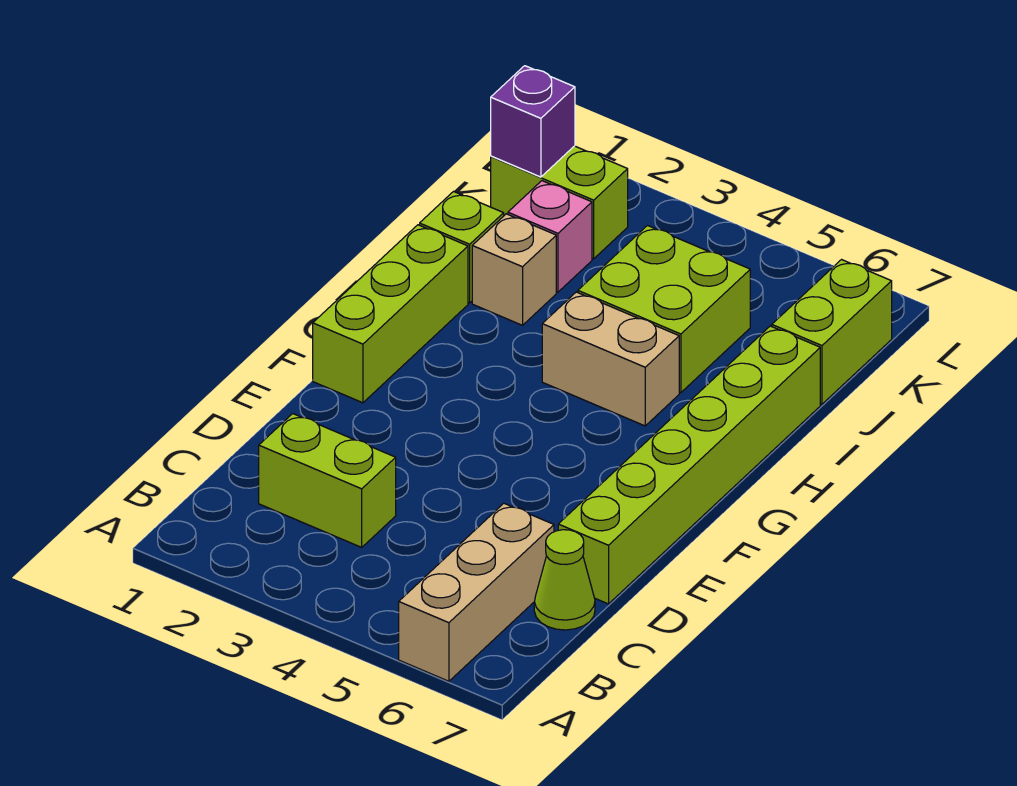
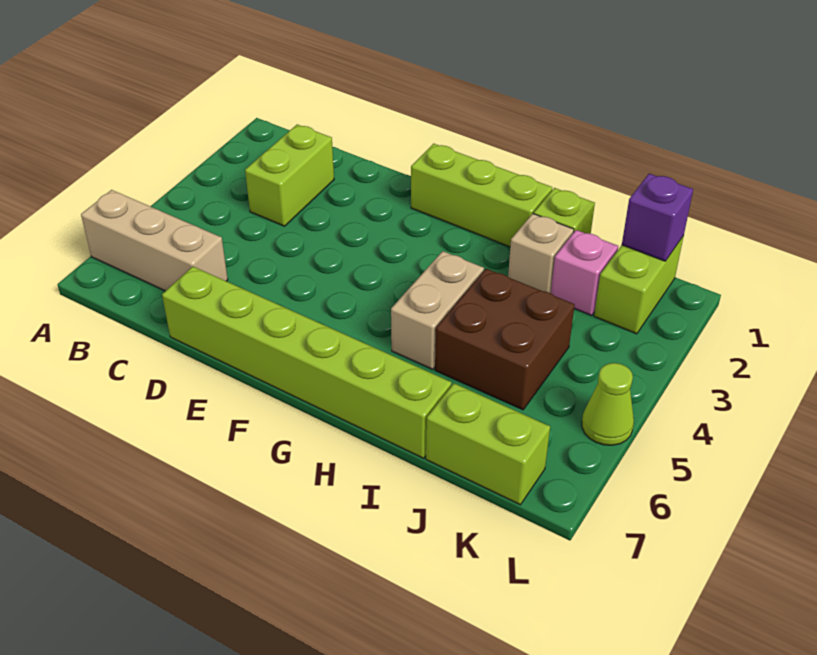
lime cone C7 level 1 -> lime cone L5 level 1
lime brick I4:J5 level 1 -> brown brick I4:J5 level 1

